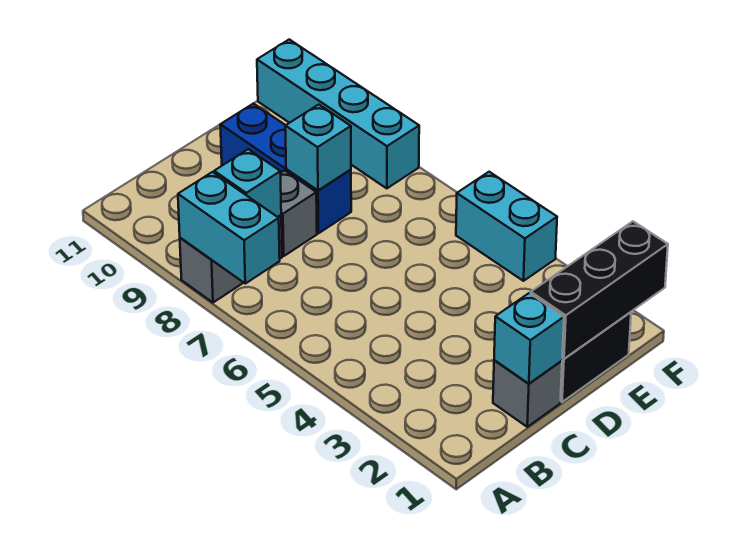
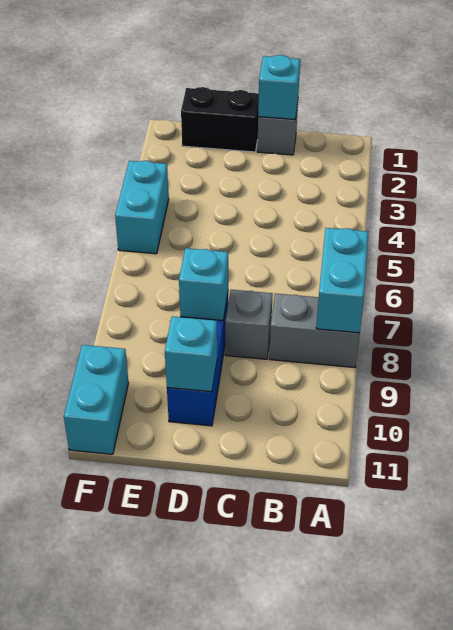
cyan brick B8 level 2 -> cyan brick D10 level 2
black brick D1:F1 level 2 -> none
cyan brick F8:F11 level 1 -> cyan brick F10:F11 level 1

